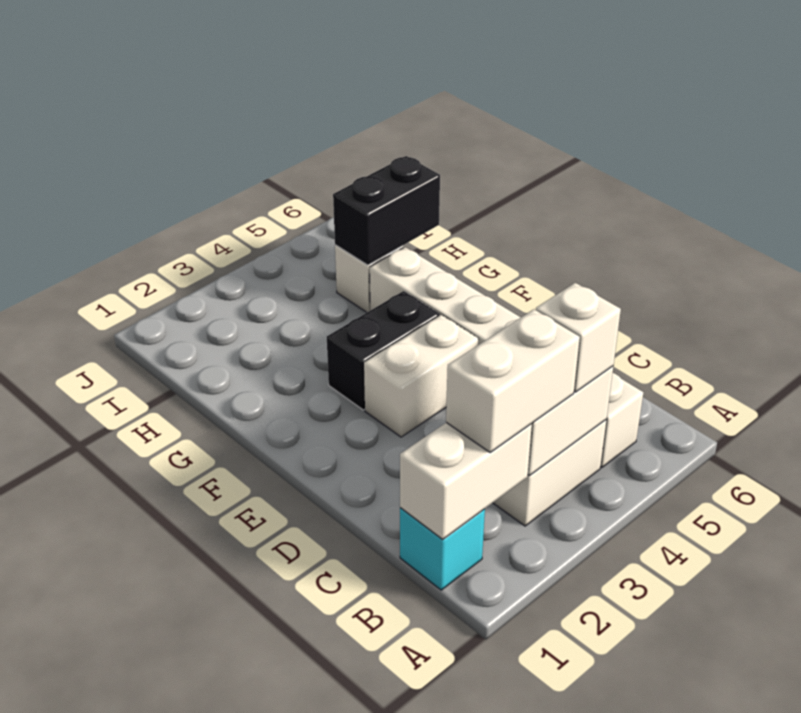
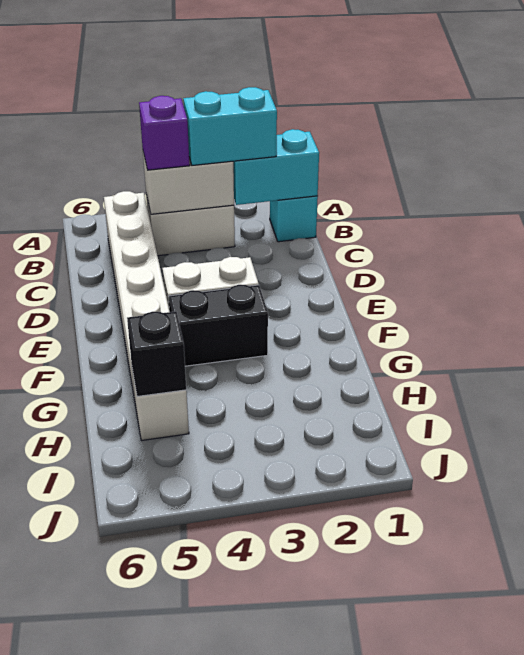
white brick B1:B2 level 2 -> cyan brick B1:B2 level 2
white brick B2:B3 level 3 -> cyan brick B2:B3 level 3
white brick B4 level 3 -> purple brick B4 level 3
black brick H5:H6 level 2 -> black brick H5 level 2

